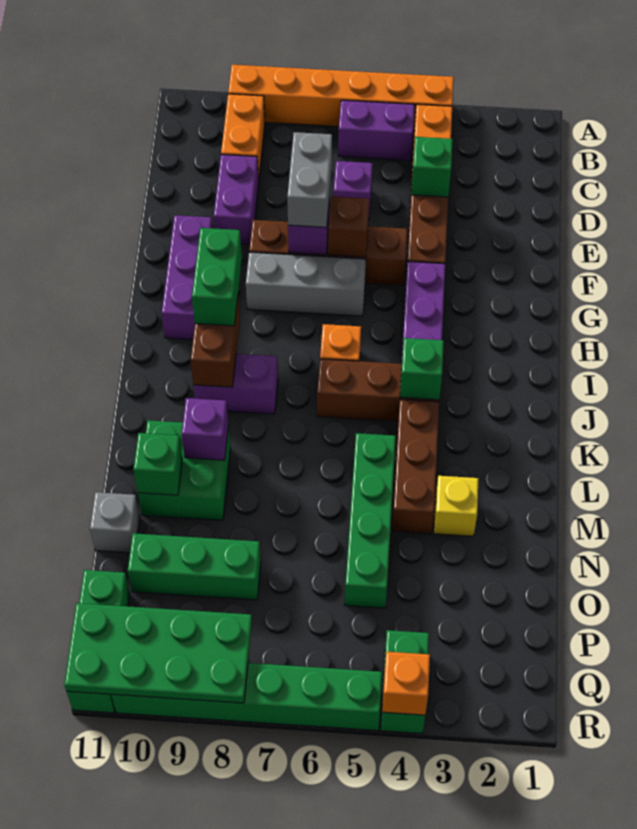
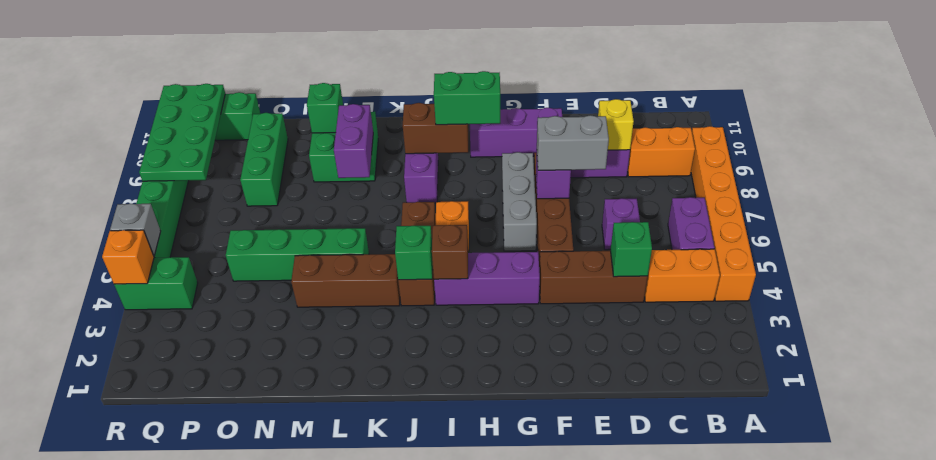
brown brick F6 level 2 -> brown brick I4 level 2
purple brick L9 level 2 -> purple brick L8:L9 level 2
yellow brick M3 level 1 -> yellow brick D9 level 2
grey brick N11 level 1 -> grey brick R5 level 2

